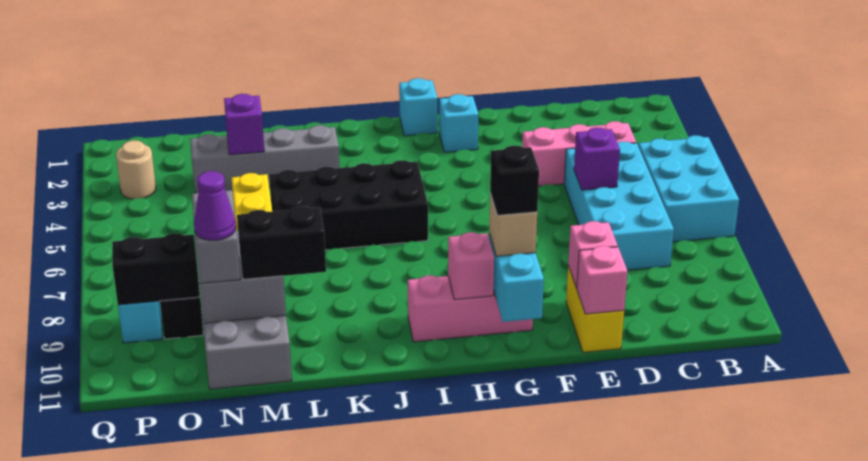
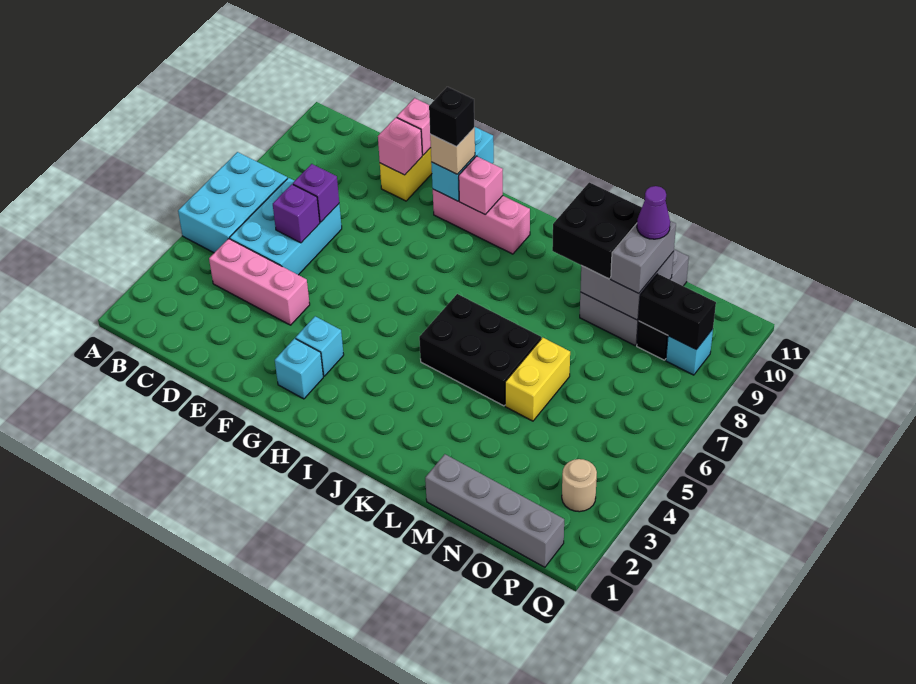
cyan brick C5:D8 level 1 -> cyan brick C5:D7 level 1
cyan brick H1 level 1 -> cyan brick G3 level 1
black brick I5:L6 level 1 -> black brick J5:L6 level 1
grey brick K3:N3 level 1 -> grey brick M1:P1 level 1
black brick L10:M10 level 3 -> black brick L9:M10 level 3
purple brick M3 level 2 -> purple brick D7 level 2

